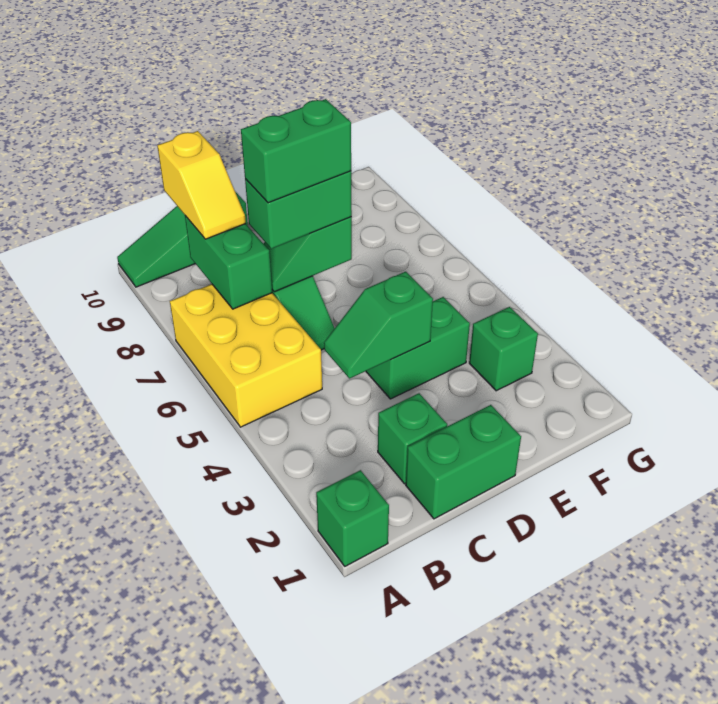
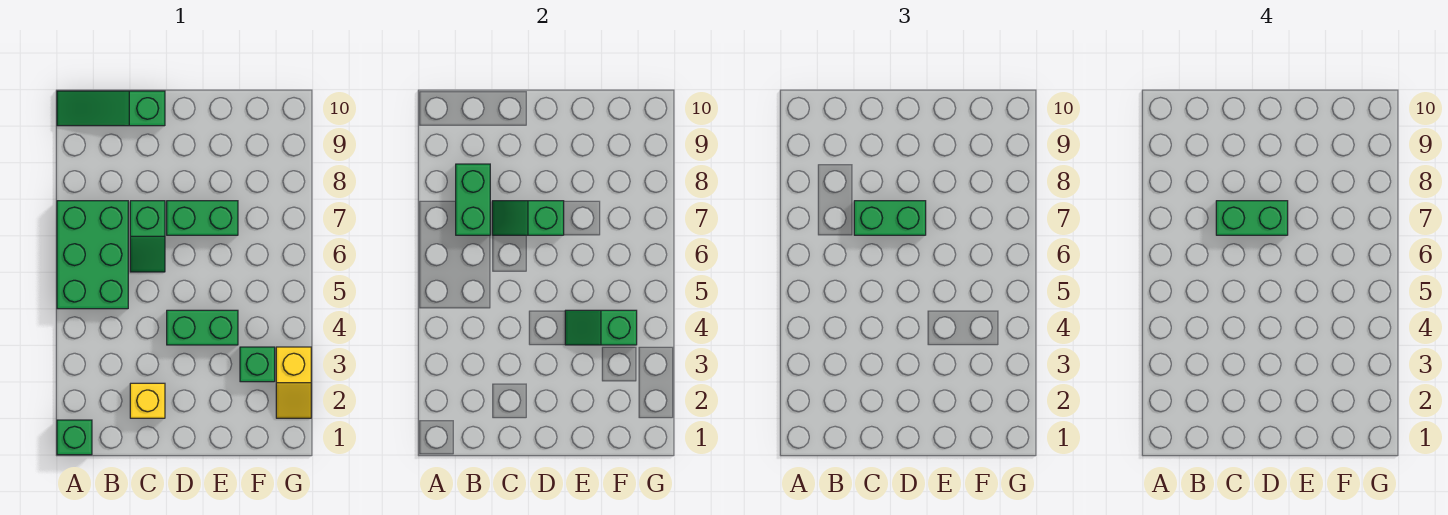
yellow brick A5:B7 level 1 -> green brick A5:B7 level 1
yellow slope B8:B9 level 3 top 9 -> yellow slope G2:G3 level 1 top 3
green brick C1:D1 level 1 -> green brick D7:E7 level 1
green brick C2 level 1 -> yellow brick C2 level 1
green slope C4:D4 level 2 top D -> green slope E4:F4 level 2 top F

